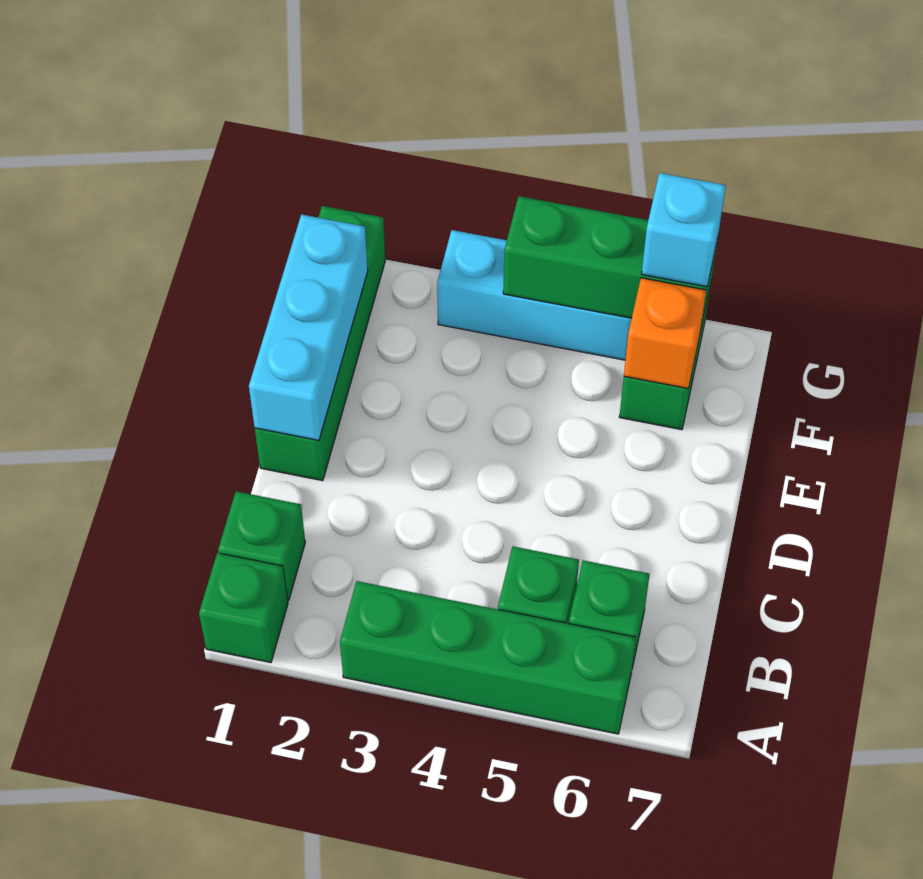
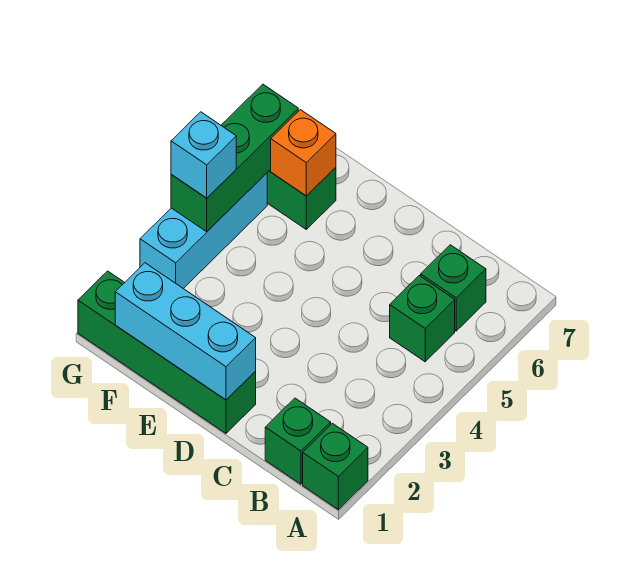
green brick A3:A6 level 1 -> none
cyan brick G6 level 3 -> cyan brick G4 level 3

